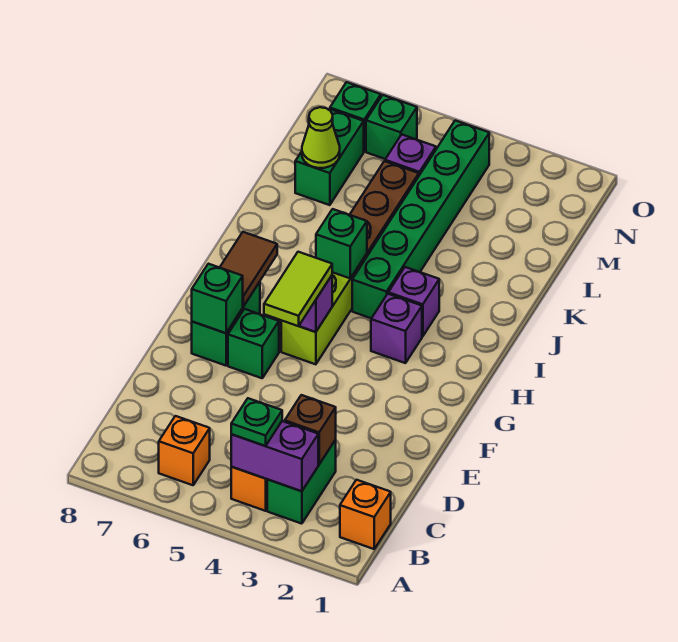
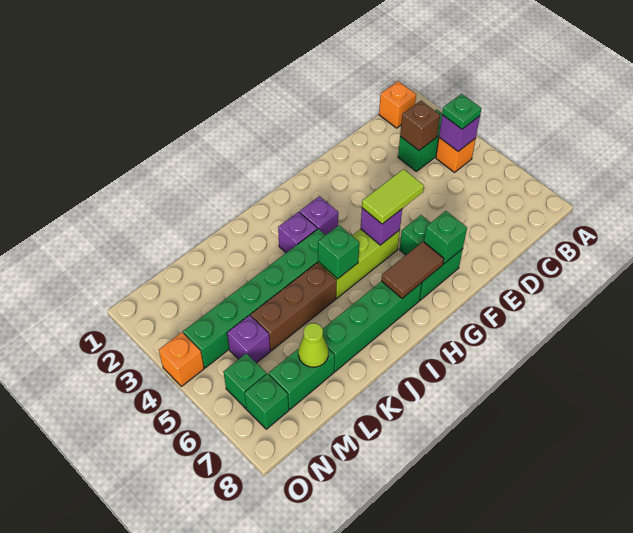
purple brick B3:B4 level 2 -> purple brick B4 level 2
orange brick B6 level 1 -> orange brick O4 level 1
none -> green brick H7:K7 level 1

